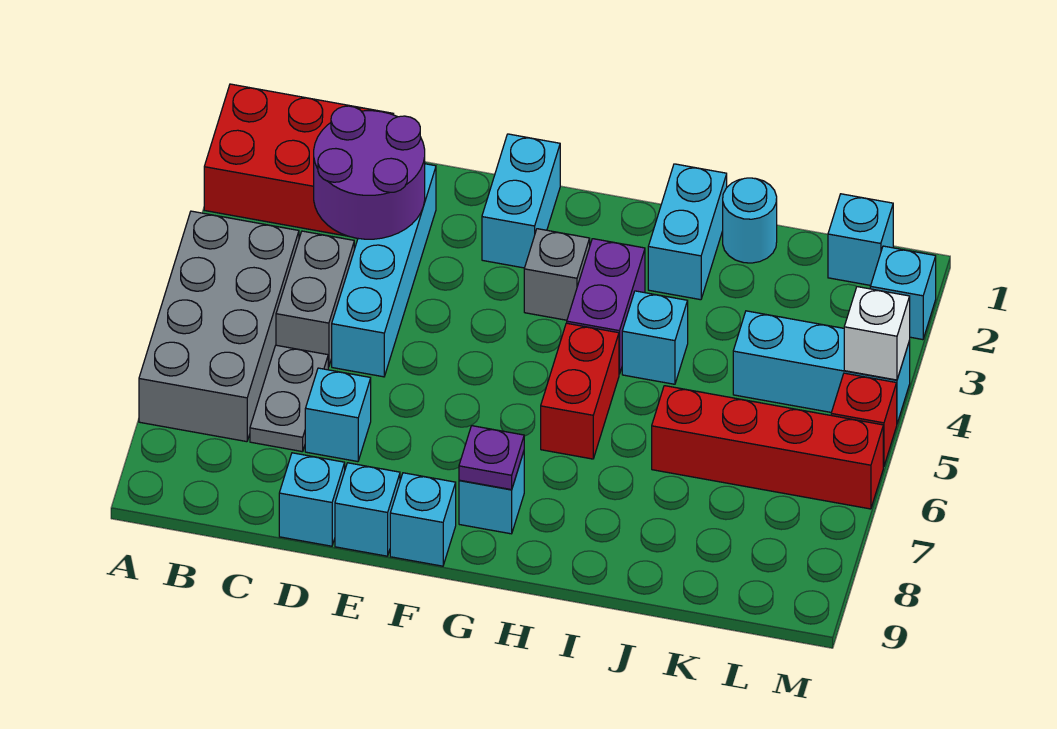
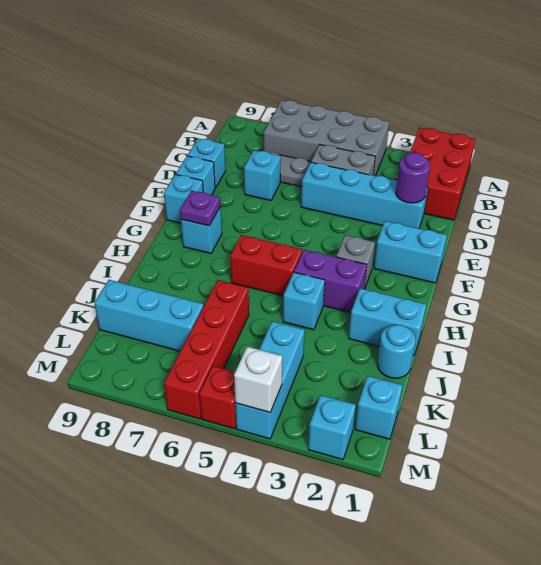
purple round brick C2:D3 level 2 -> purple round brick D2 level 2
none -> cyan brick K7:K9 level 1

